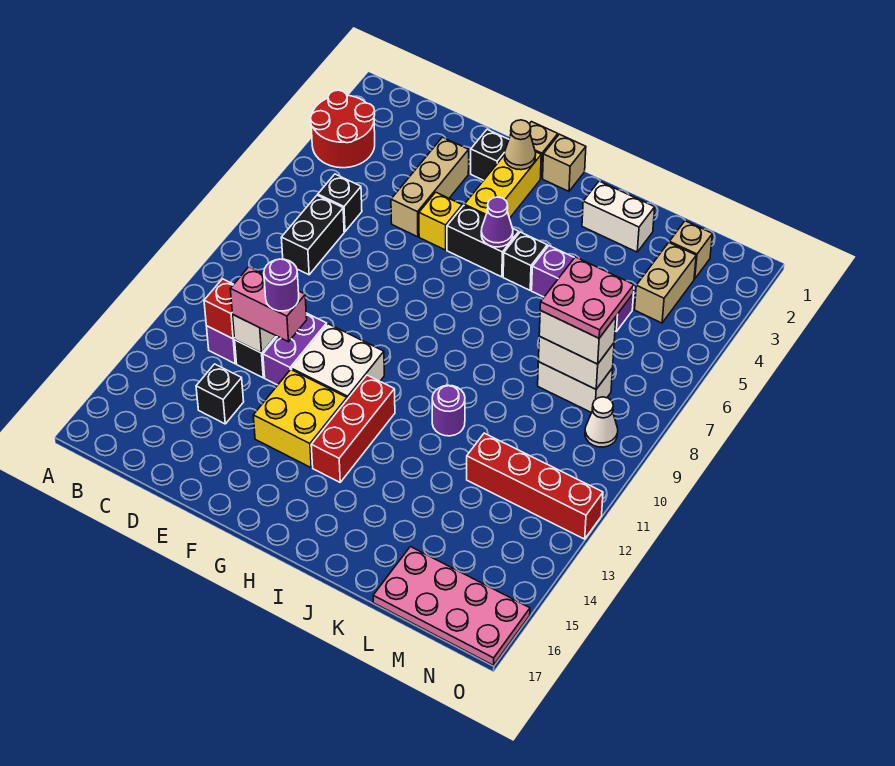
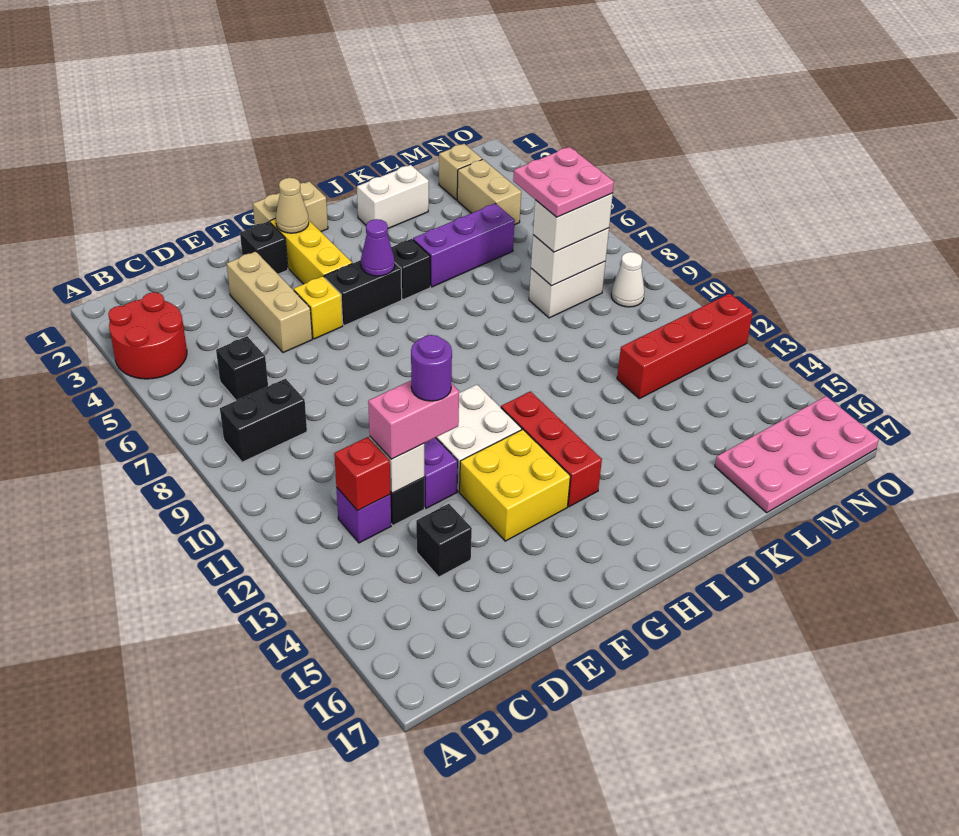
black brick C7:C8 level 1 -> black brick B8:C8 level 1
purple round brick J11 level 1 -> none

